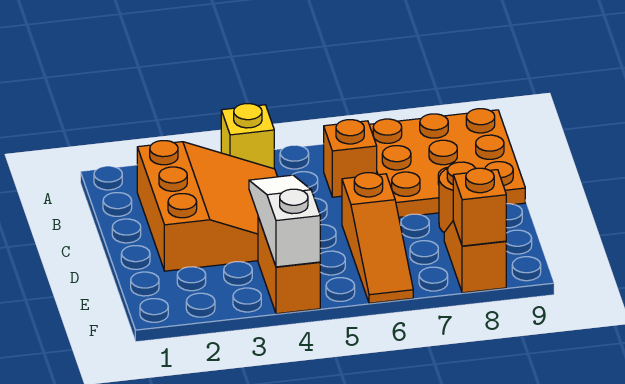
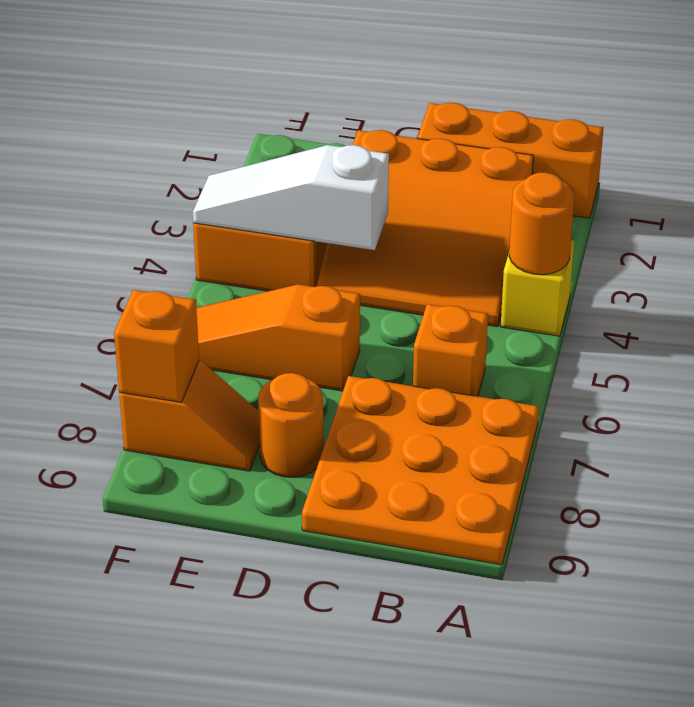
none -> orange brick A1:C1 level 1
none -> orange round brick A4 level 2
white slope D4:F4 level 2 top F -> white slope D4:F4 level 2 top D

